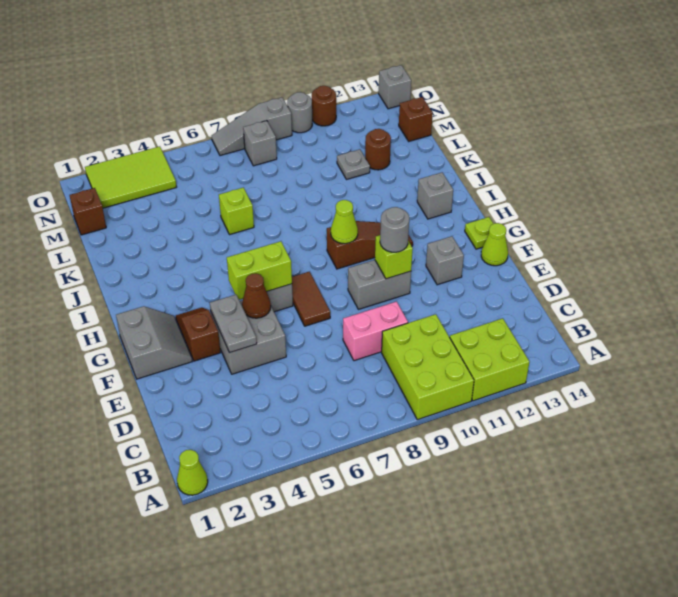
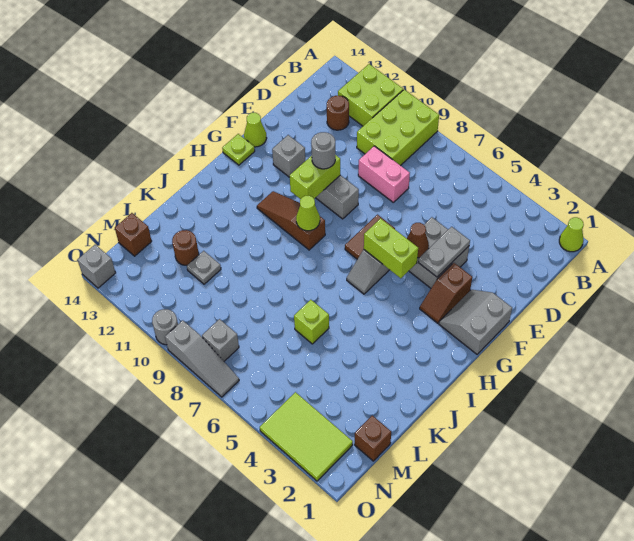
lime brick F10 level 2 -> lime brick F10:G10 level 2
grey brick I13 level 1 -> none
brown round brick O11 level 1 -> brown round brick C12 level 1

